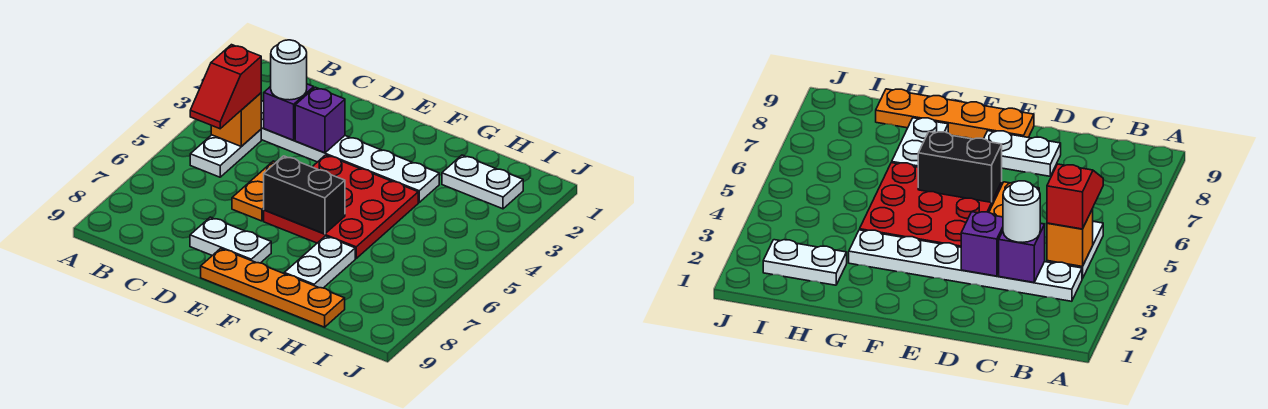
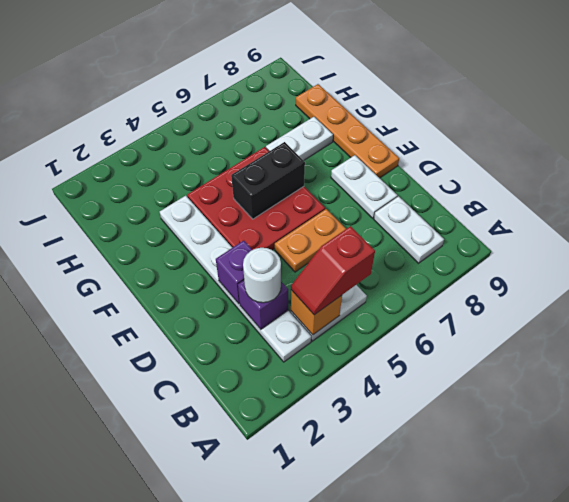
red slope B4:B5 level 3 top 4 -> red slope B4:B5 level 3 top 5
black brick E6:F6 level 2 -> black brick F5:F6 level 2
white plate H2:I2 level 1 -> white plate B8:C8 level 1

